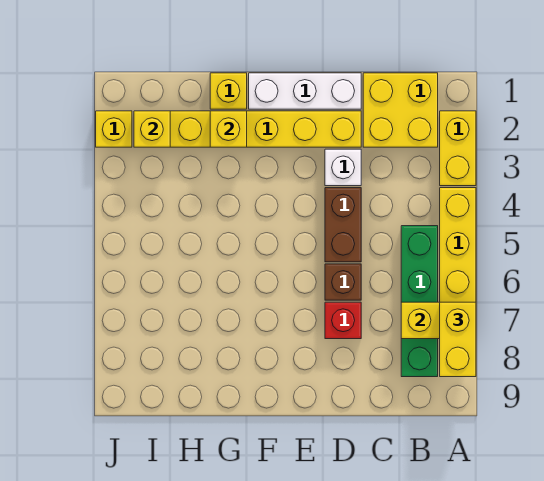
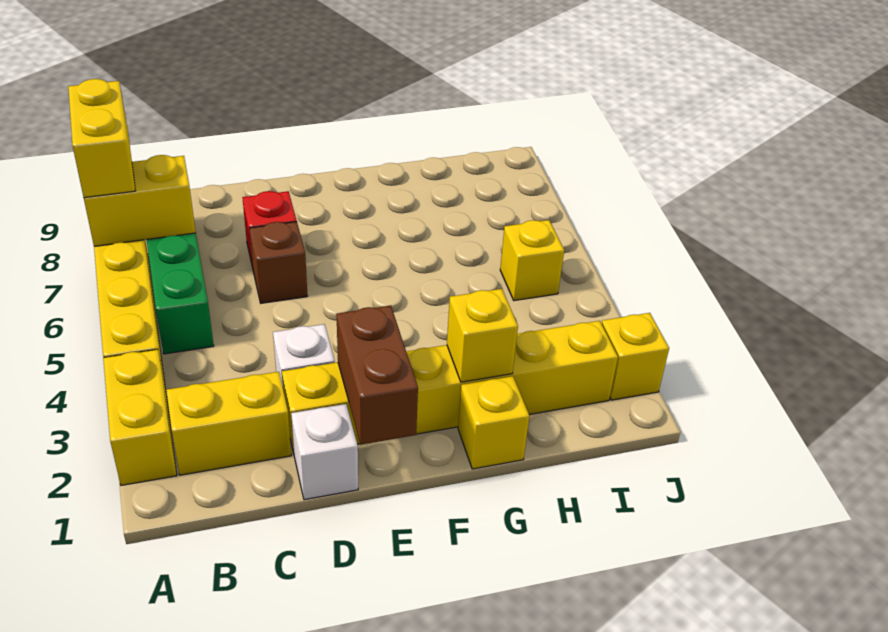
yellow brick B1:C2 level 1 -> yellow brick B2:C2 level 1
white brick D1:F1 level 1 -> white brick D1 level 1
brown brick D4:D5 level 1 -> brown brick E1:E2 level 2
yellow brick I2 level 2 -> yellow brick I5 level 1

